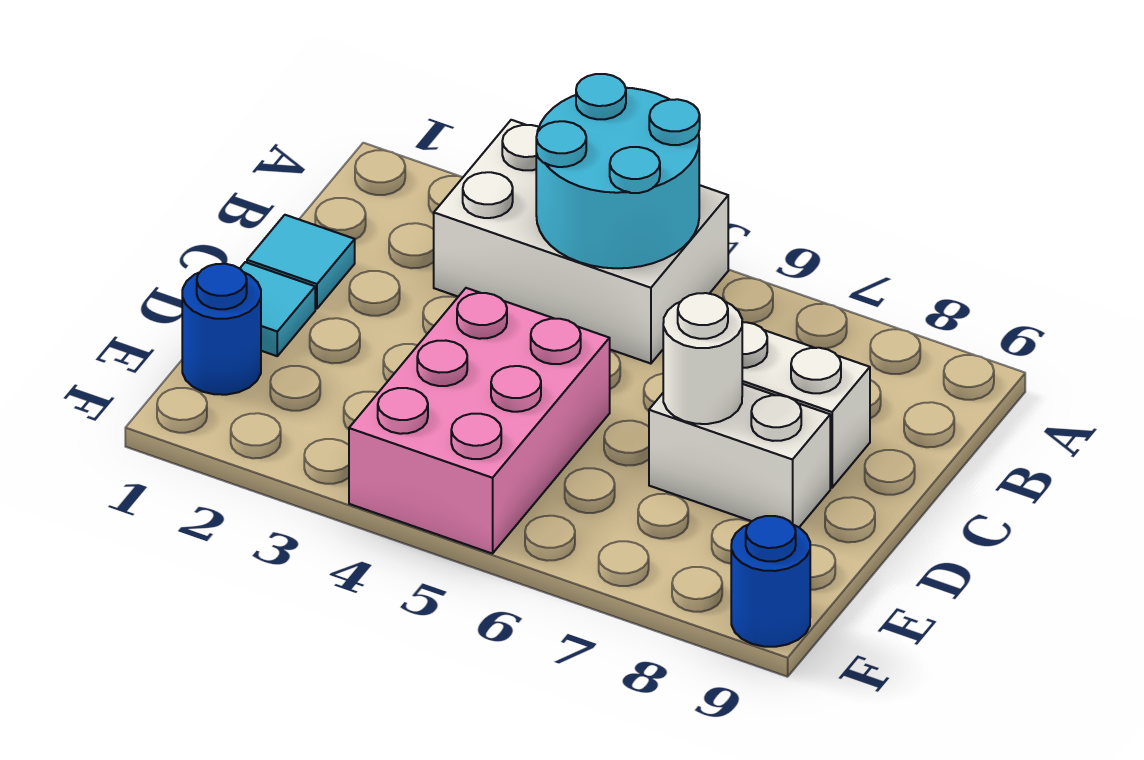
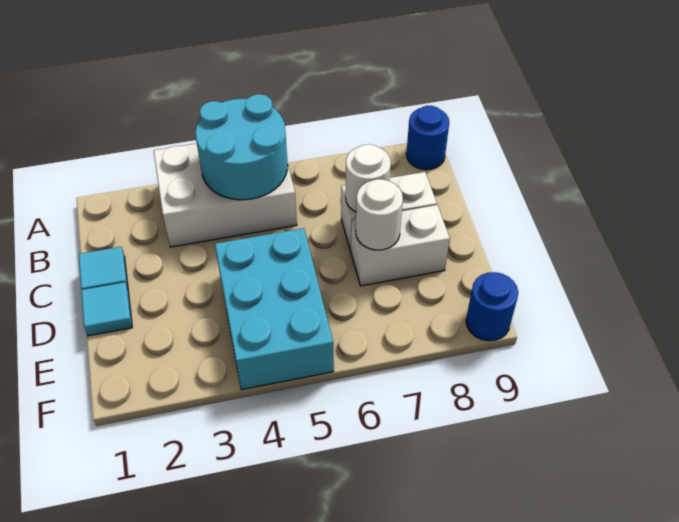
none -> white round brick C7 level 2
pink brick D4:F5 level 1 -> cyan brick D4:F5 level 1
blue round brick E1 level 1 -> blue round brick A9 level 1

